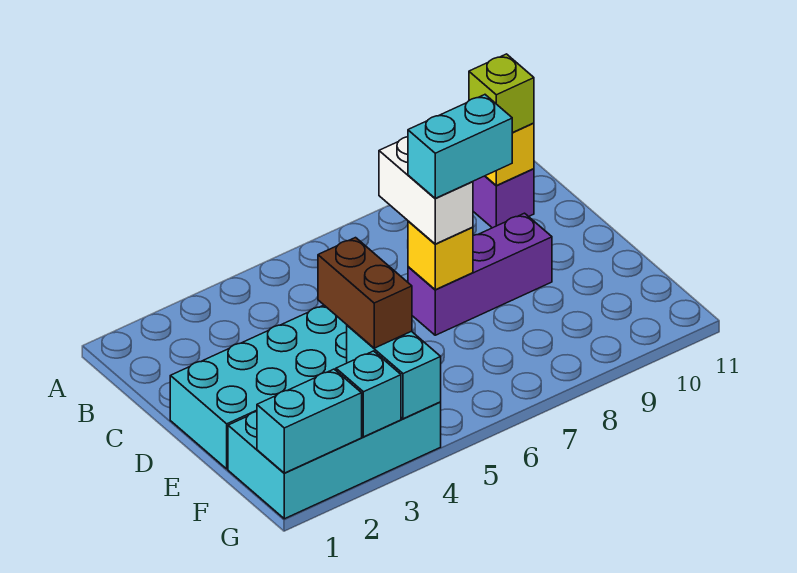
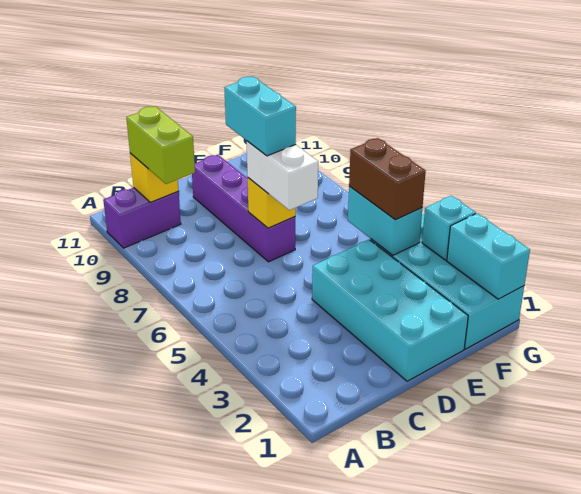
lime brick B10 level 3 -> lime brick B9:B10 level 3
white brick C7:D7 level 3 -> white brick D6:D7 level 3
purple brick D7:D9 level 1 -> purple brick D7:D10 level 1
brown brick E4:F4 level 3 -> brown brick F4:F5 level 3
cyan brick F4:G4 level 2 -> cyan brick F4:F5 level 2

